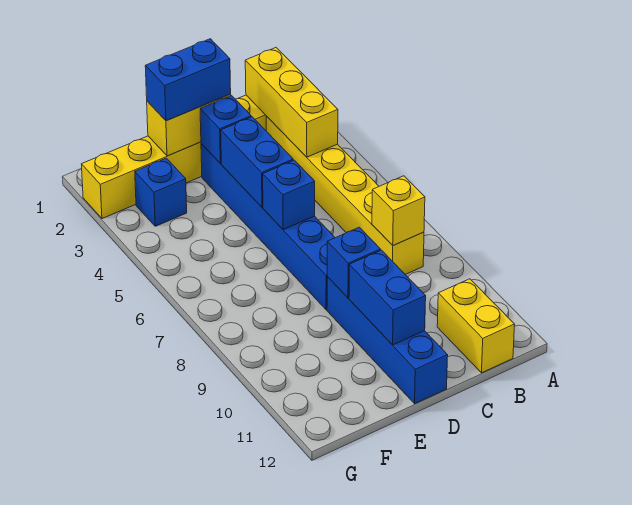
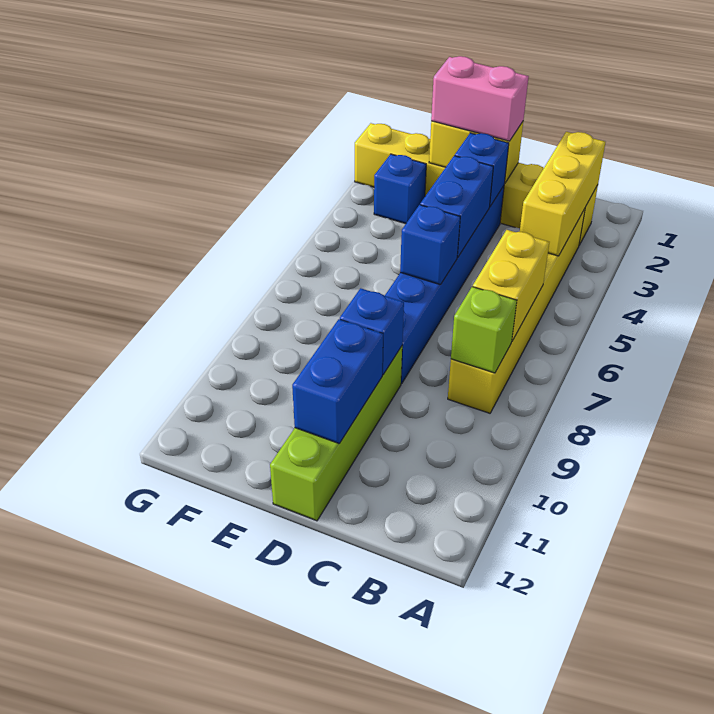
yellow brick B8 level 2 -> lime brick B8 level 2
yellow brick B11:B12 level 1 -> yellow brick B6:B7 level 2
blue brick D2:E2 level 3 -> pink brick D2:E2 level 3
blue brick D9:D12 level 1 -> lime brick D9:D12 level 1

